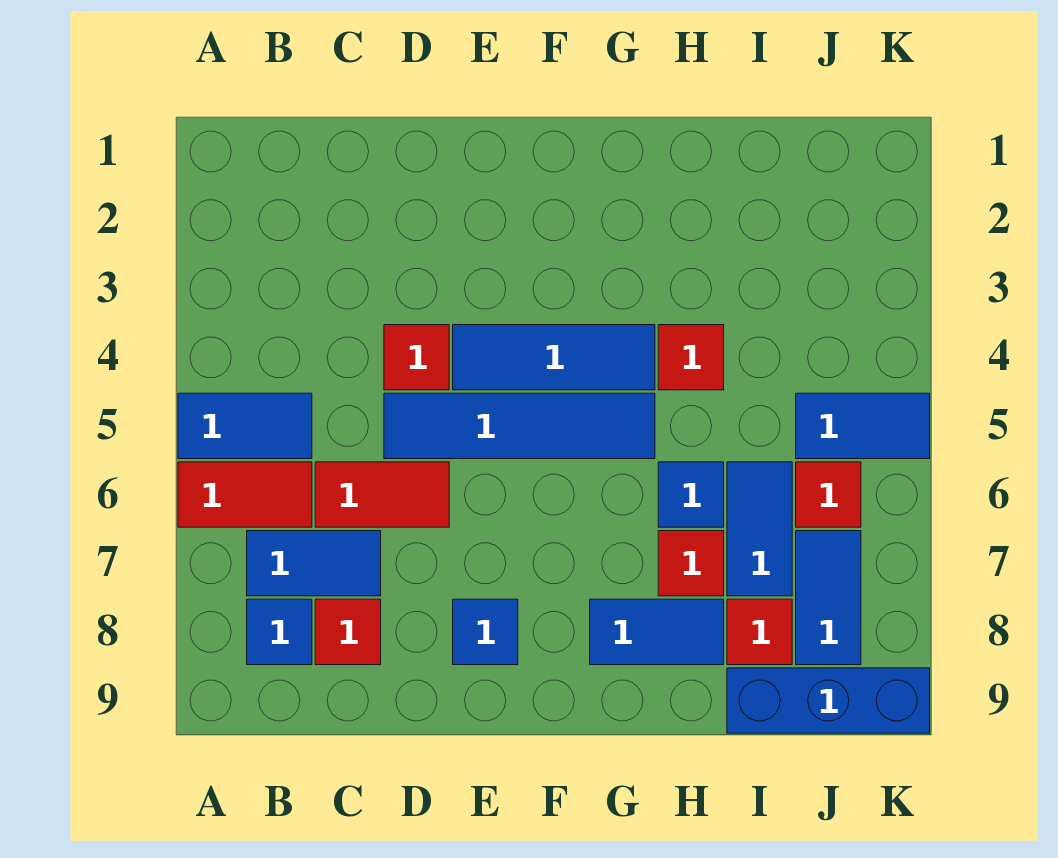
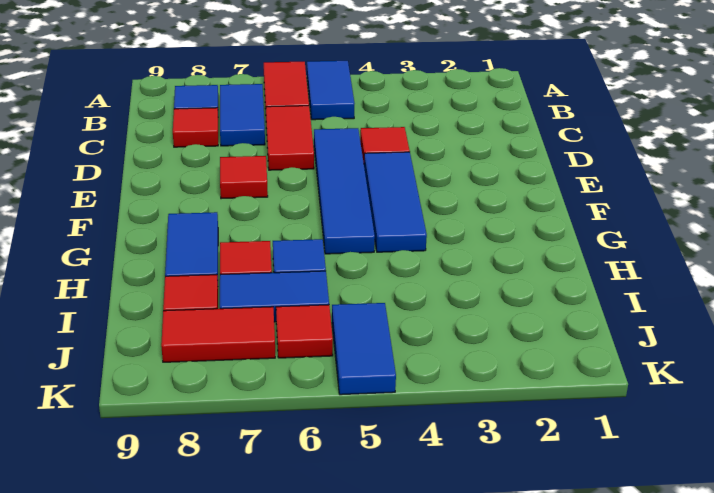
blue tile E8 level 1 -> none
red tile H4 level 1 -> red tile E7 level 1
blue brick I9:K9 level 1 -> none
blue tile J7:J8 level 1 -> red tile J7:J8 level 1

